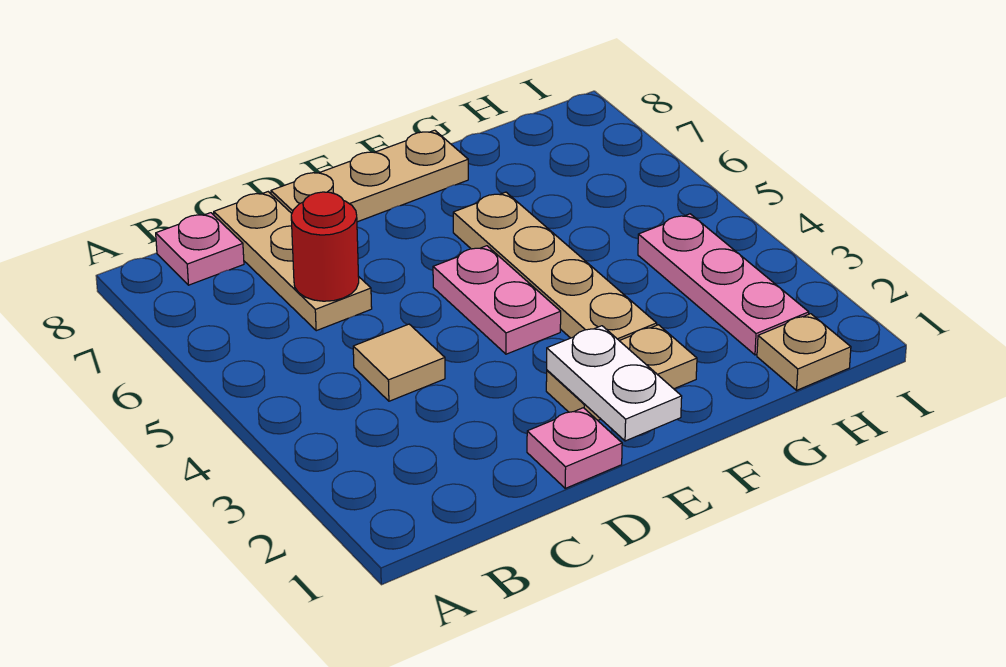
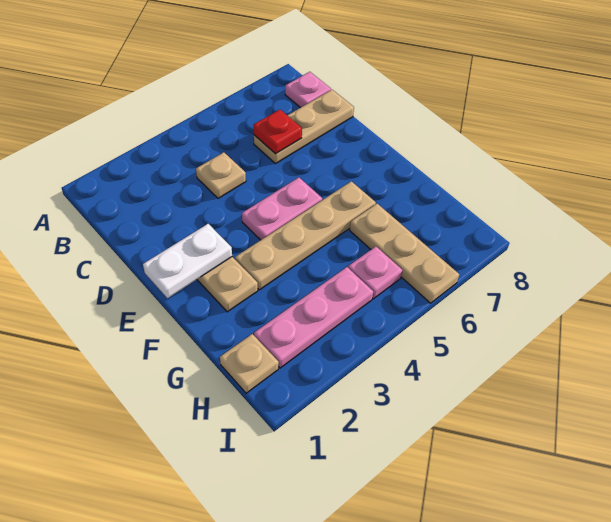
tan tile C4 level 1 -> tan plate C4 level 1
red round brick C6 level 2 -> red plate C6 level 2
pink plate D1 level 1 -> pink plate H5 level 1
tan plate D8:F8 level 1 -> tan plate G6:I6 level 1

